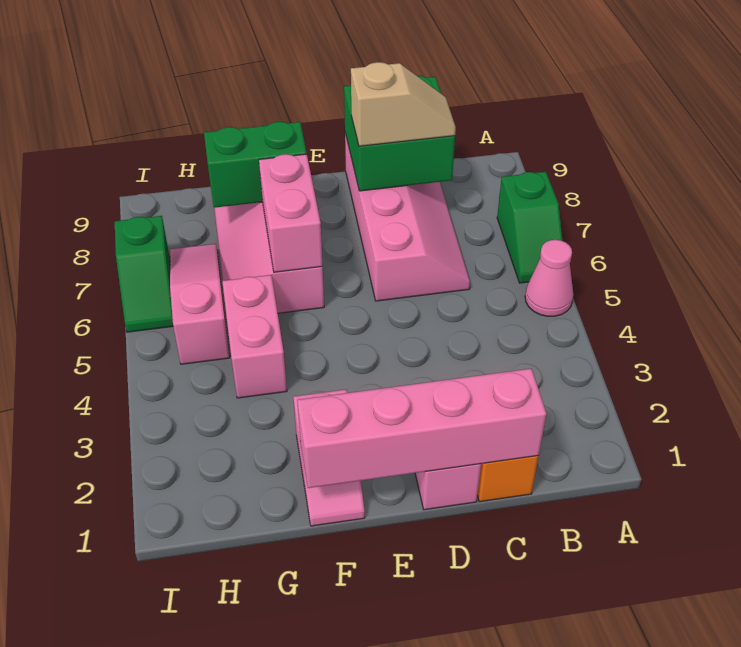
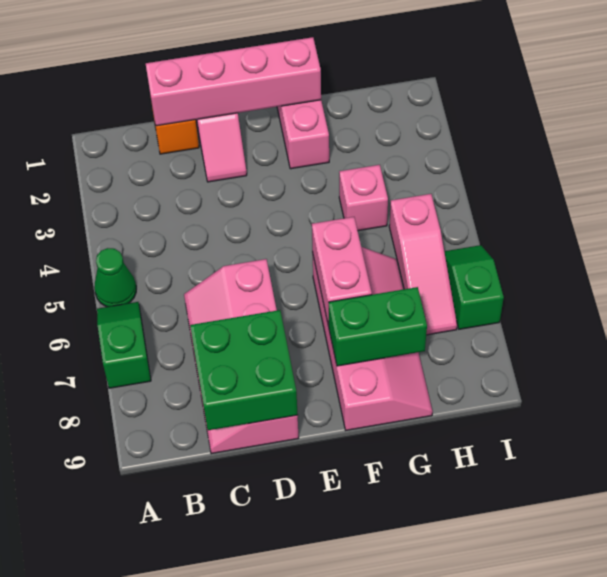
pink cone A5 level 1 -> green cone A5 level 1
tan slope C8:D8 level 3 top D -> none
pink brick G4:G5 level 1 -> pink brick G4 level 1

